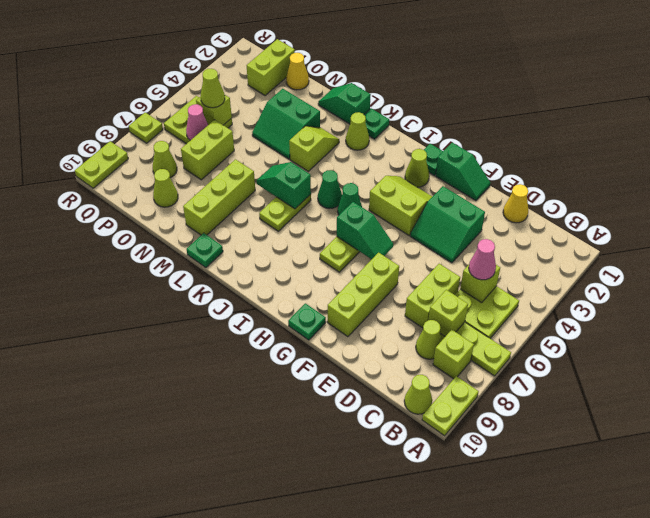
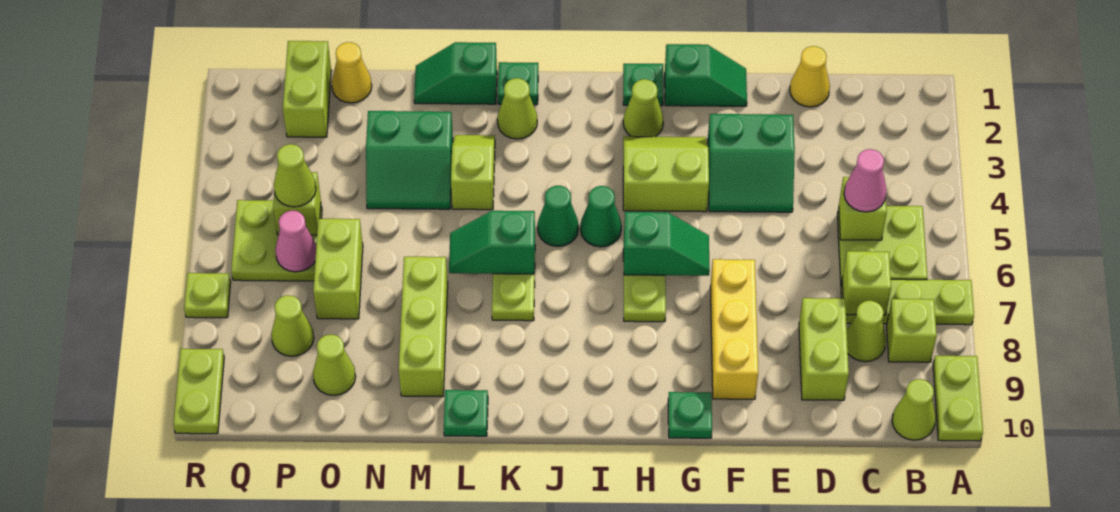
lime brick D6:D7 level 1 -> lime brick D8:D9 level 1
lime brick F7:F9 level 1 -> yellow brick F7:F9 level 1

